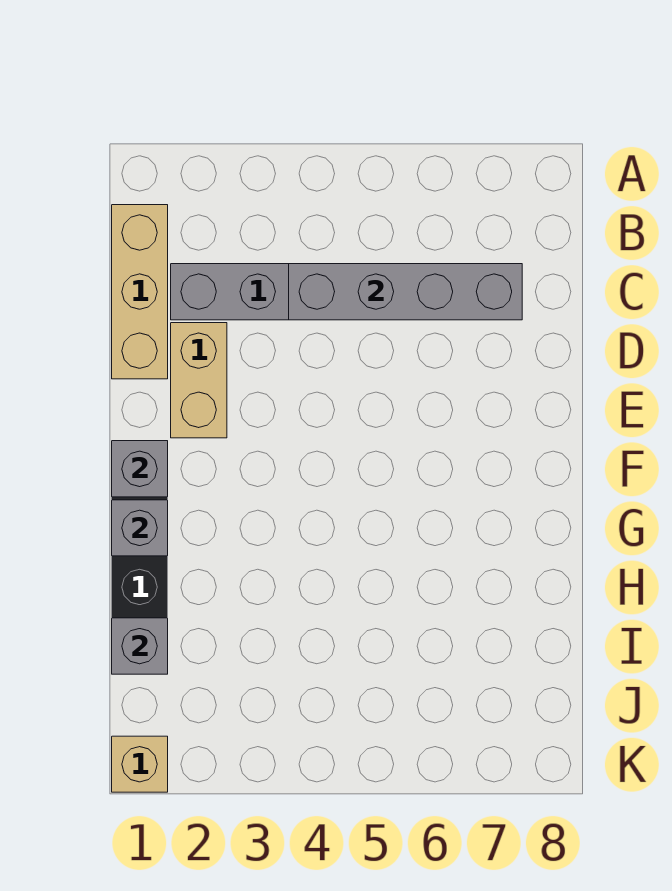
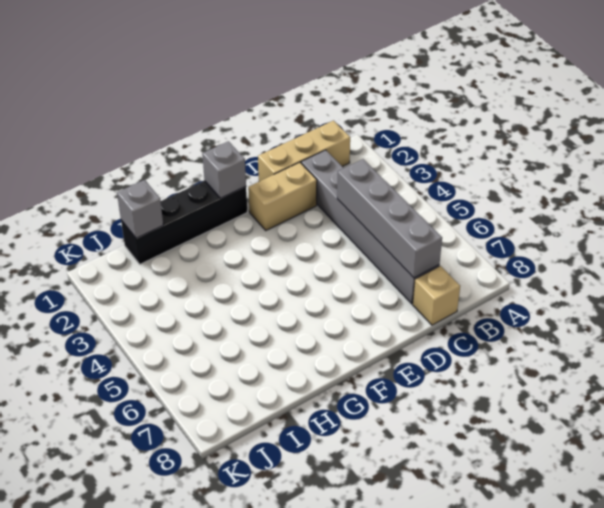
grey brick G1 level 2 -> none
tan brick K1 level 1 -> tan brick C8 level 1

